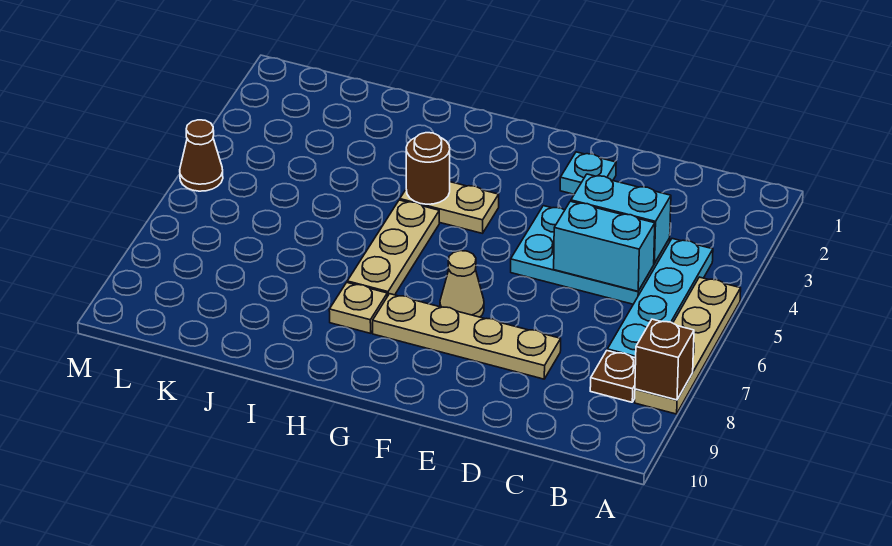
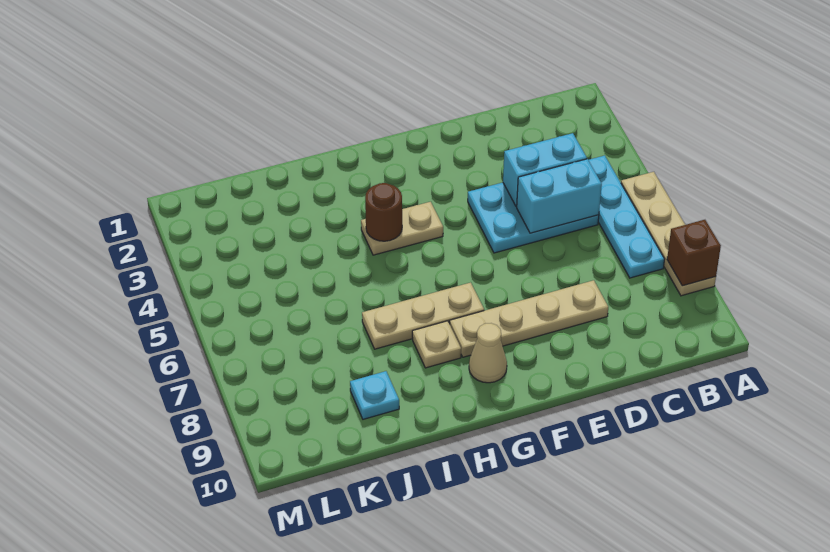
brown plate B8 level 1 -> none
cyan plate E2 level 1 -> cyan plate J9 level 1
tan cone F7 level 1 -> tan cone G9 level 1
tan plate H5:H7 level 1 -> tan plate G7:I7 level 1
brown cone M5 level 1 -> none

